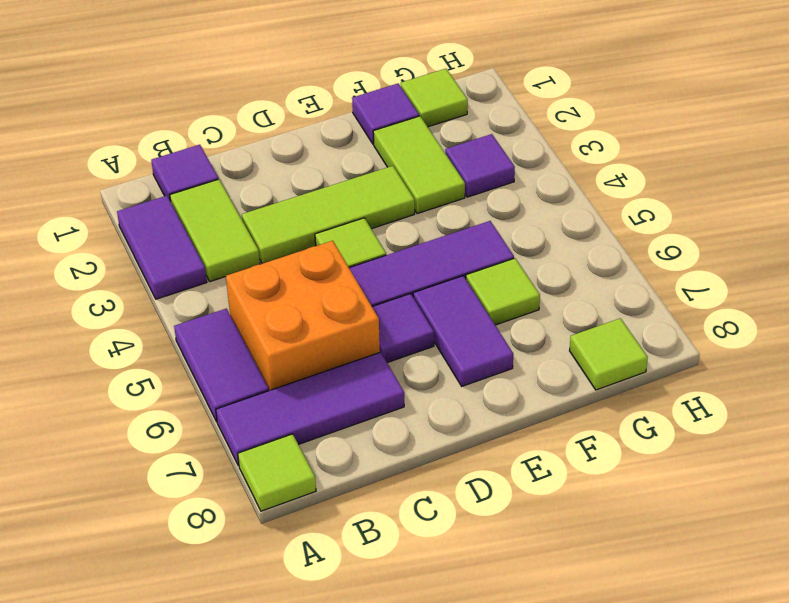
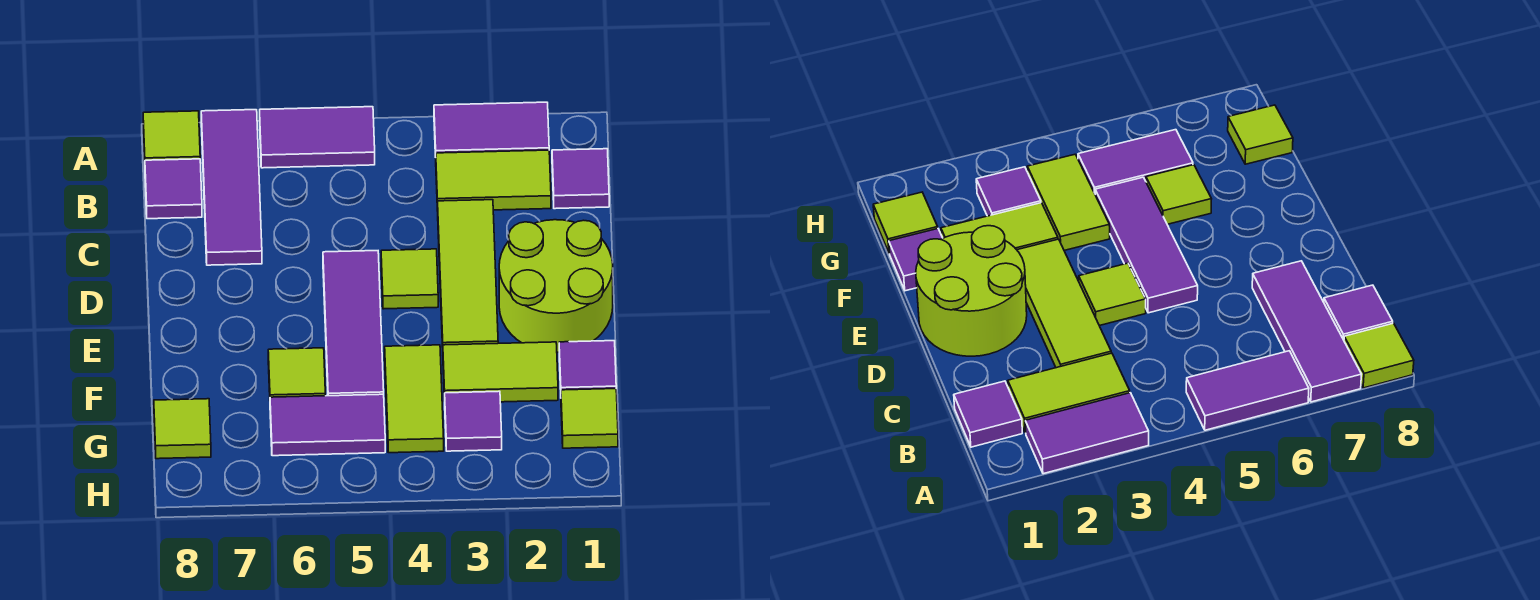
orange brick B5:C6 level 1 -> none
none -> lime round brick D1:E2 level 1
purple tile D6 level 1 -> purple tile B8 level 1
purple tile E6:E7 level 1 -> purple tile G5:G6 level 1
none -> lime tile F4:G4 level 1

